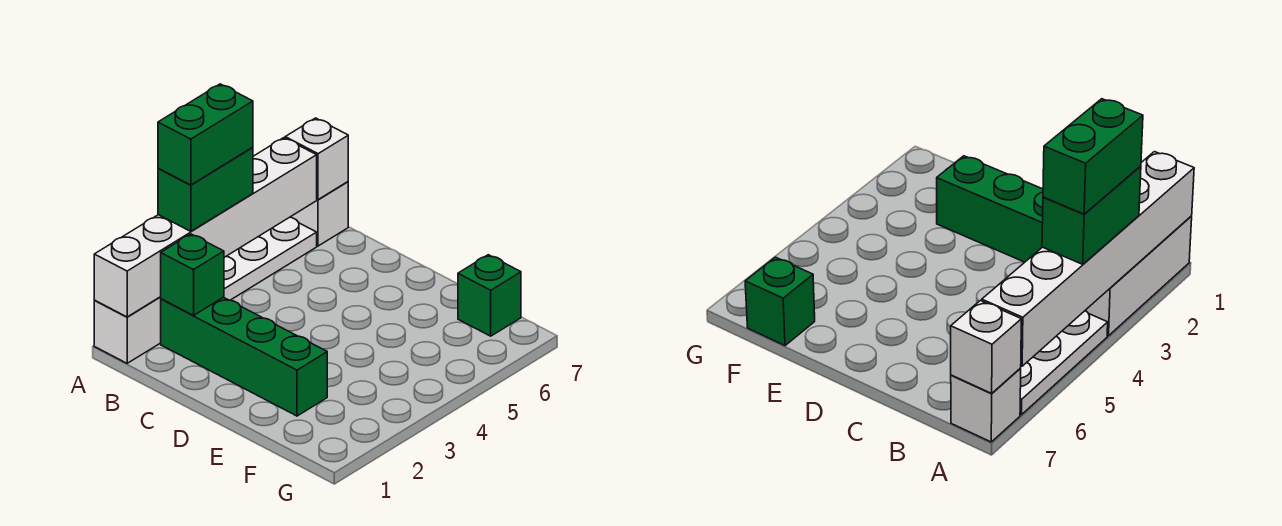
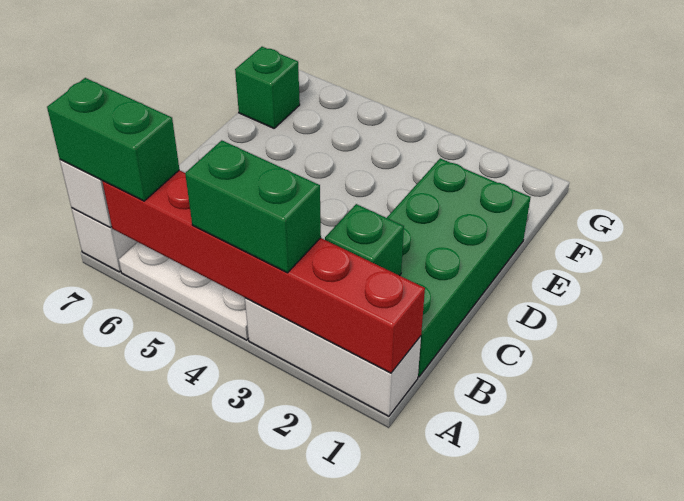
white brick A1:A6 level 2 -> red brick A1:A6 level 2
green brick A3:A4 level 4 -> green brick A6:A7 level 3
green brick B2:E2 level 1 -> green brick B1:E2 level 1

